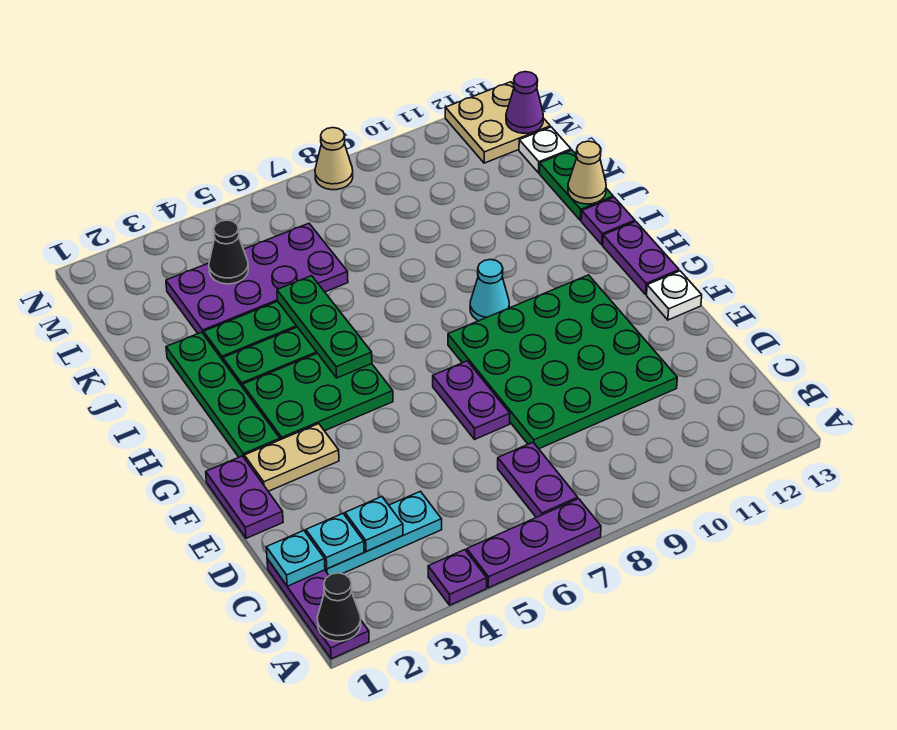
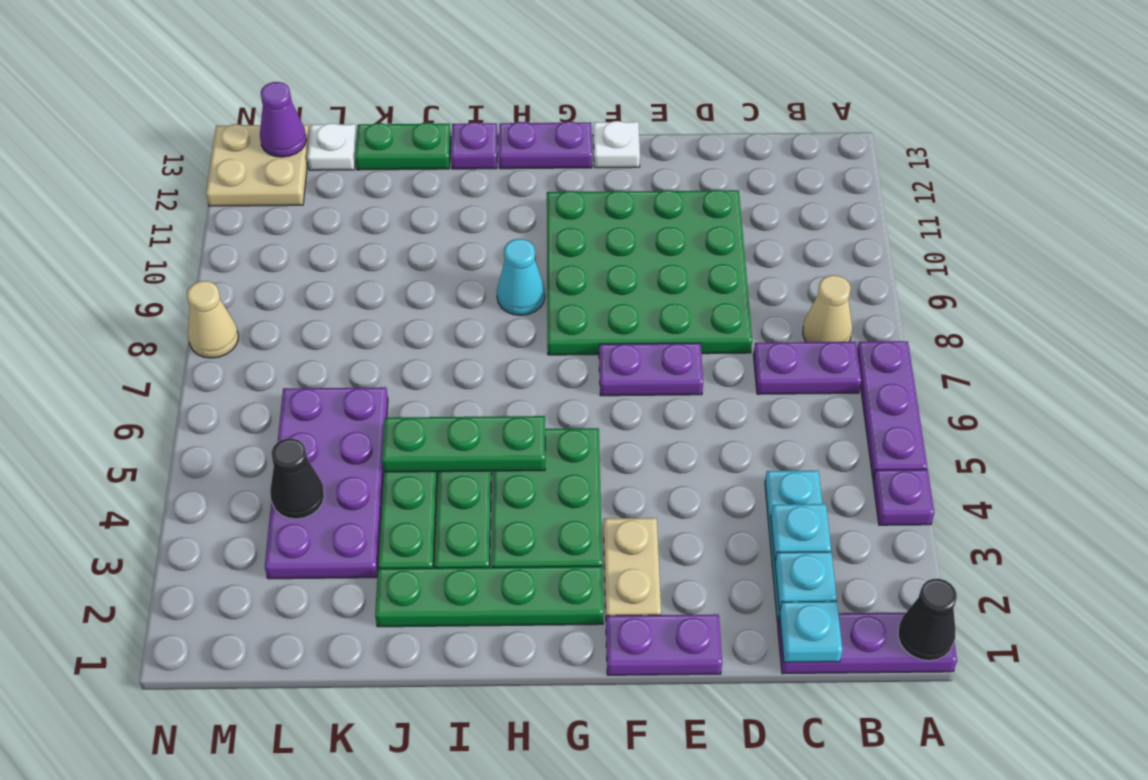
tan cone J13 level 2 -> tan cone B8 level 1

